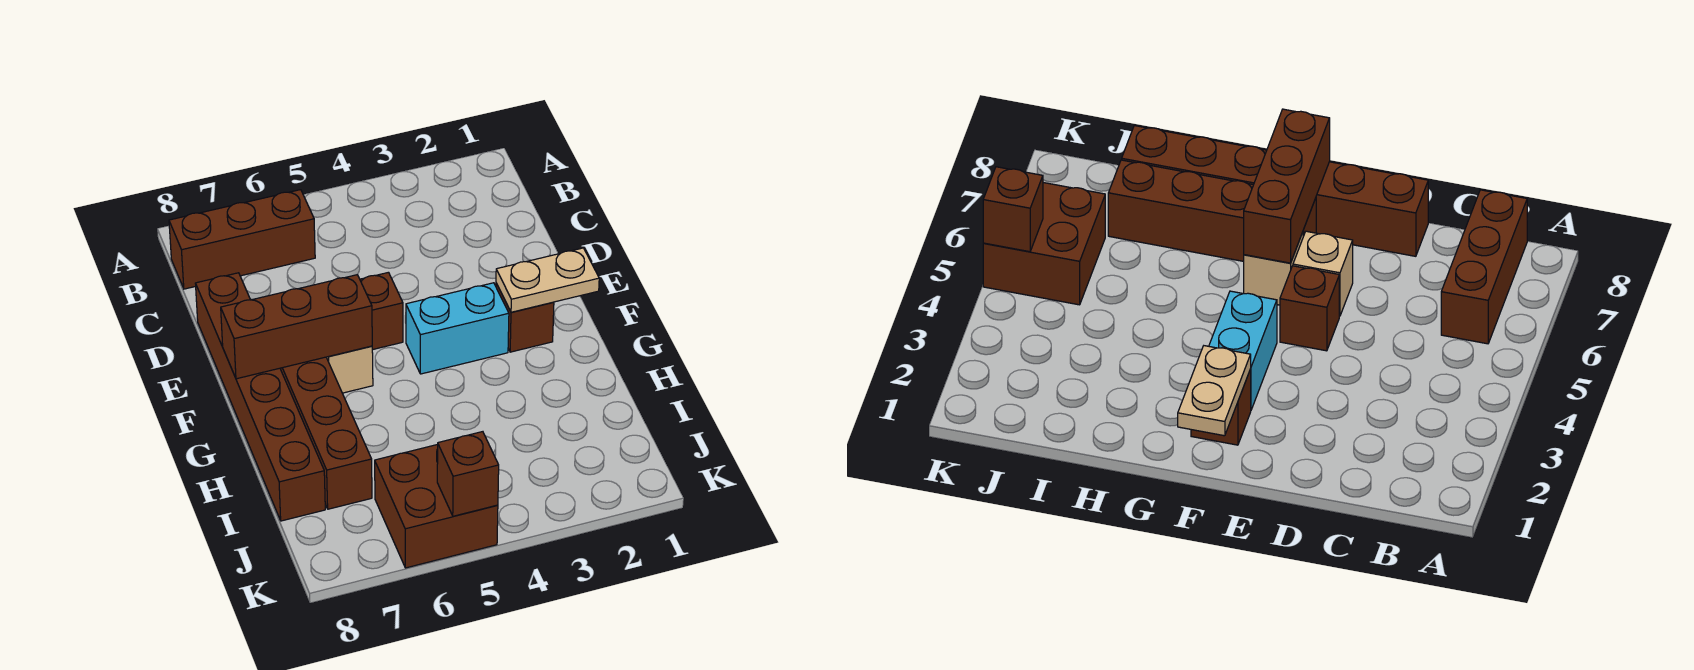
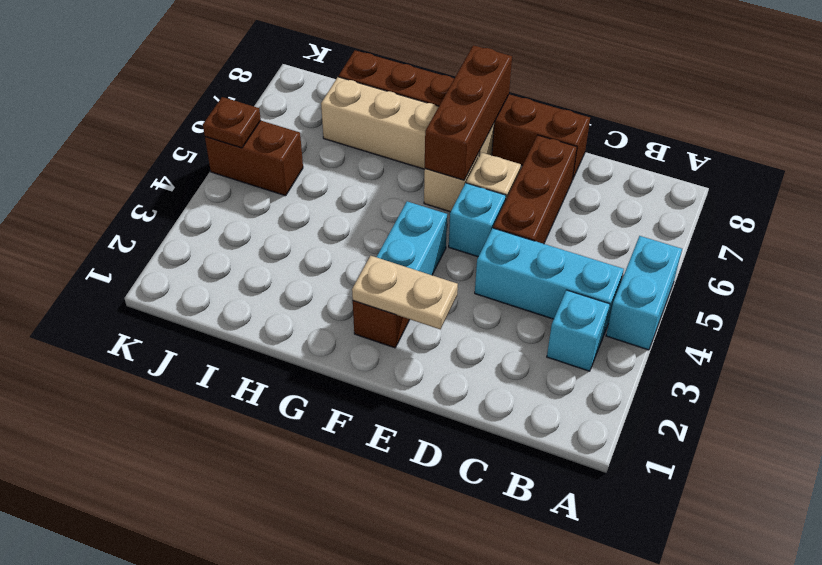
none -> cyan brick A4:A5 level 1
none -> cyan brick B3 level 1
none -> cyan brick B4:D4 level 1
brown brick B6:B8 level 1 -> brown brick D5:D7 level 1
brown brick E5 level 1 -> cyan brick E5 level 1
tan plate F1:F2 level 2 -> tan plate E2:F2 level 2
brown brick F7:I7 level 1 -> tan brick F7:I7 level 1
brown brick J5:K6 level 1 -> brown brick J5:K5 level 1
brown brick K5 level 2 -> brown plate K5 level 2

